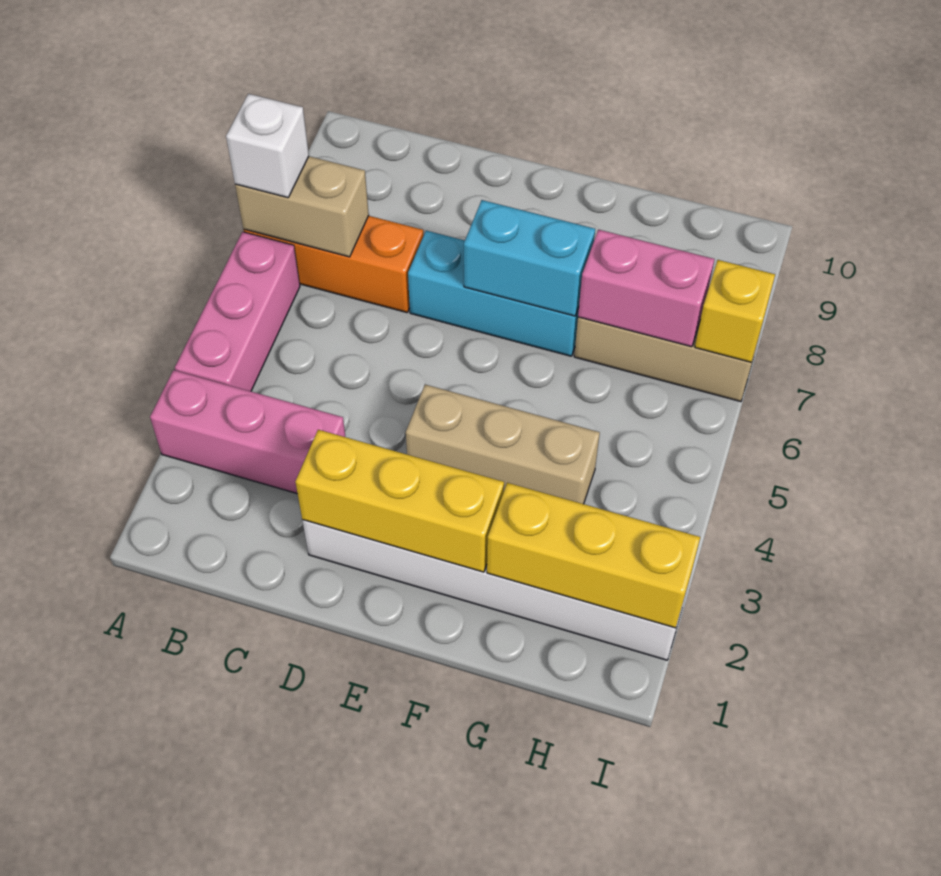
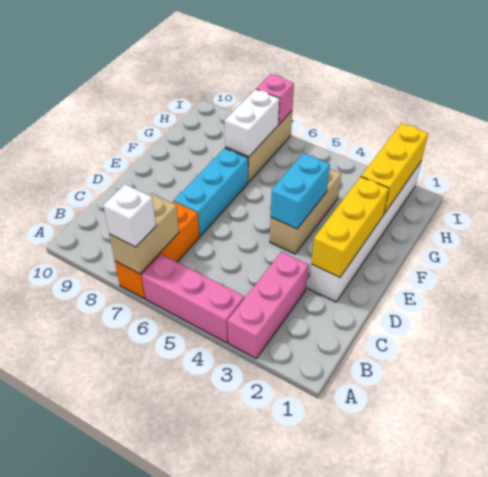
cyan brick E7:F7 level 2 -> cyan brick E4:F4 level 2
pink brick G7:H7 level 2 -> white brick G7:H7 level 2
yellow brick I7 level 2 -> pink brick I7 level 2

